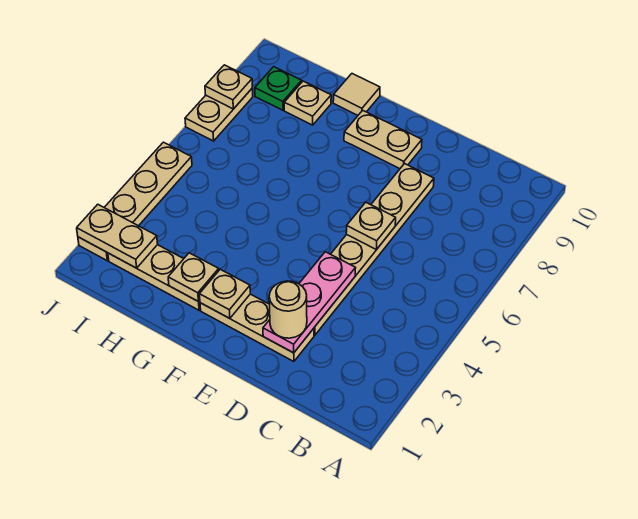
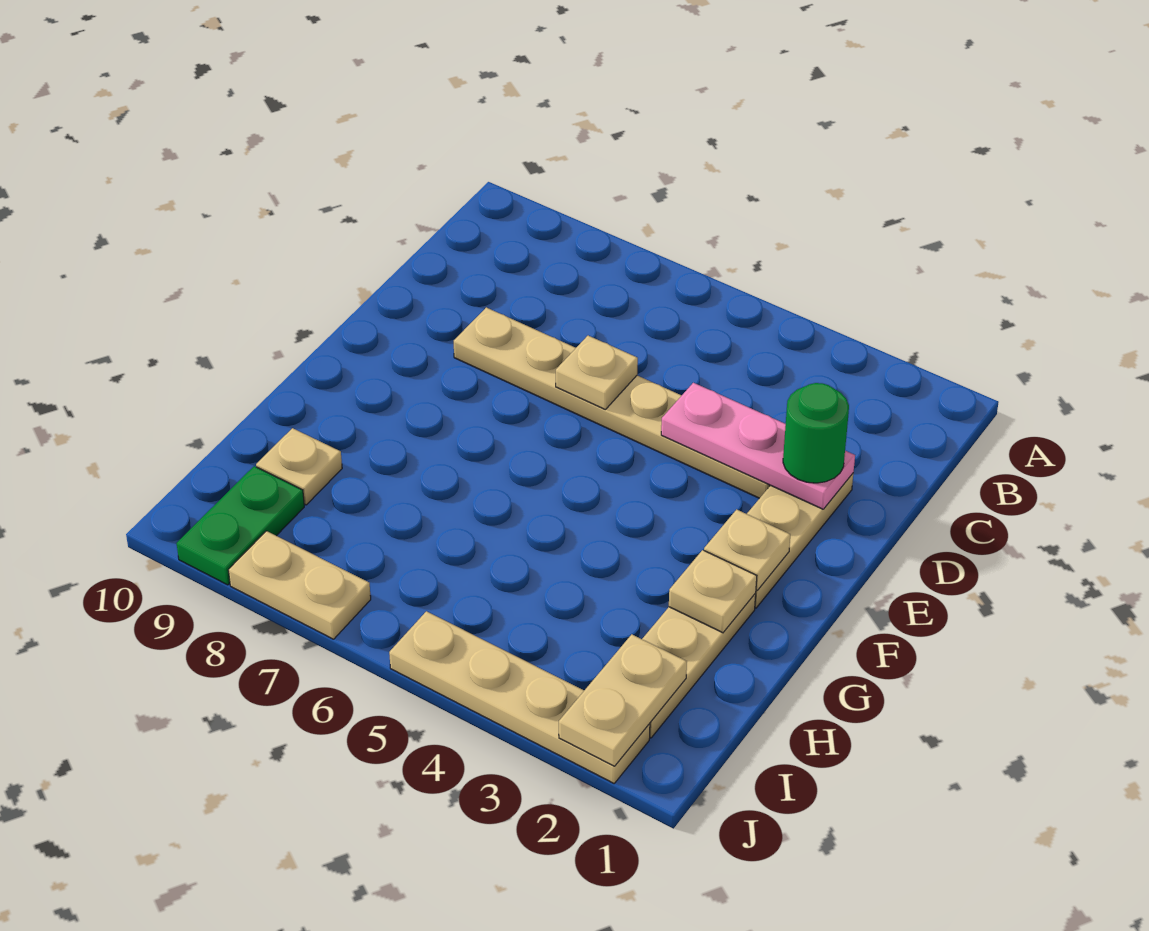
tan round brick D2 level 3 -> green round brick D2 level 3
tan plate E9:F9 level 1 -> none
tan tile G10 level 1 -> none
green plate I9 level 1 -> green plate I9:J9 level 1
tan plate J8 level 2 -> none

